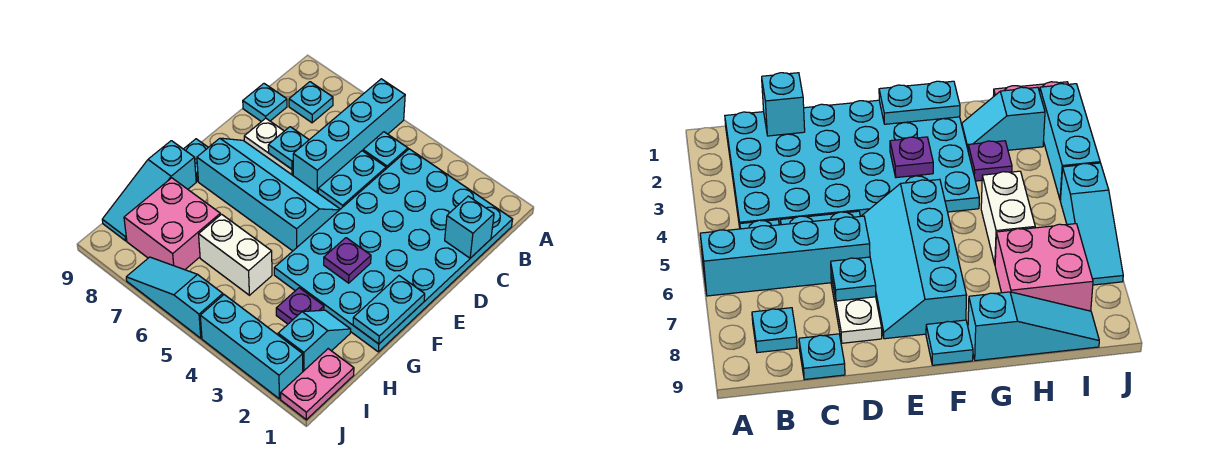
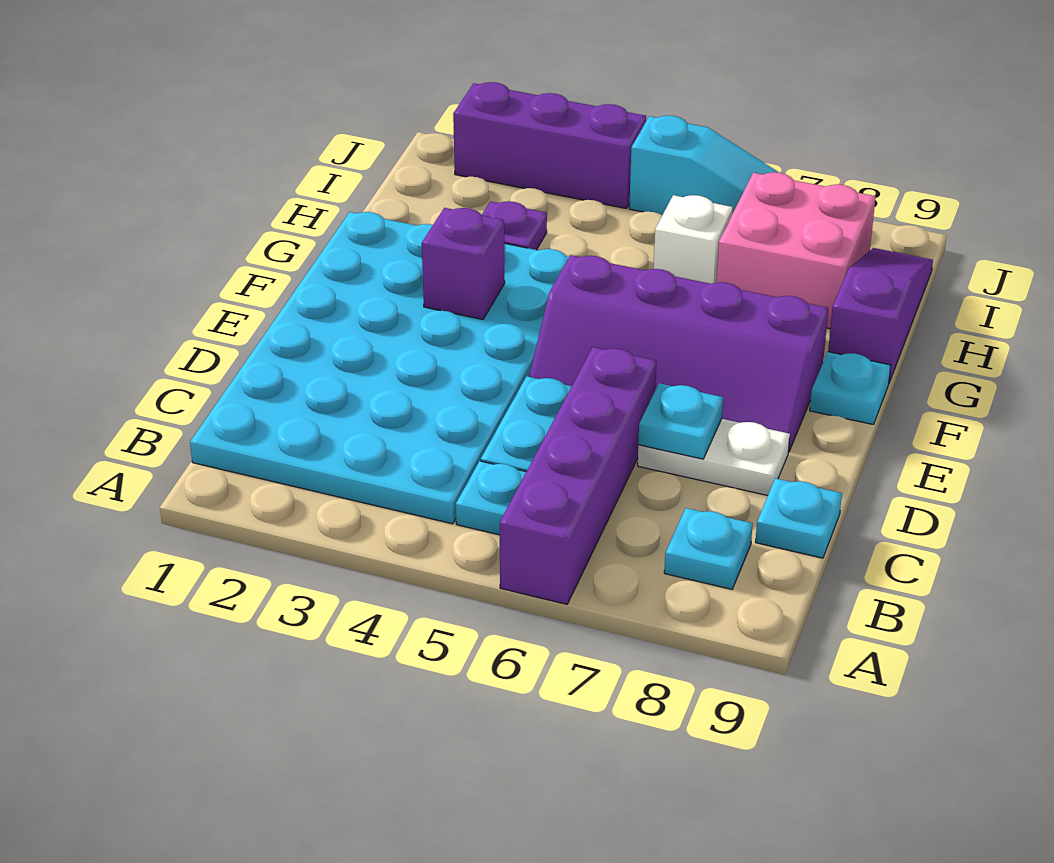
cyan brick A6:D6 level 1 -> purple brick A6:D6 level 1
cyan brick C1 level 2 -> none
cyan slope E5:F8 level 1 top F -> purple slope E5:F8 level 1 top F
cyan plate F1:G1 level 2 -> none
purple plate F3 level 2 -> purple brick F3 level 2
cyan slope G9:I9 level 1 top G -> purple slope G9:I9 level 1 top G
cyan slope H2:I2 level 1 top I -> none
white brick H5:H6 level 1 -> white brick H6 level 1
pink plate I1:J1 level 1 -> none
cyan brick J2:J4 level 1 -> purple brick J2:J4 level 1

